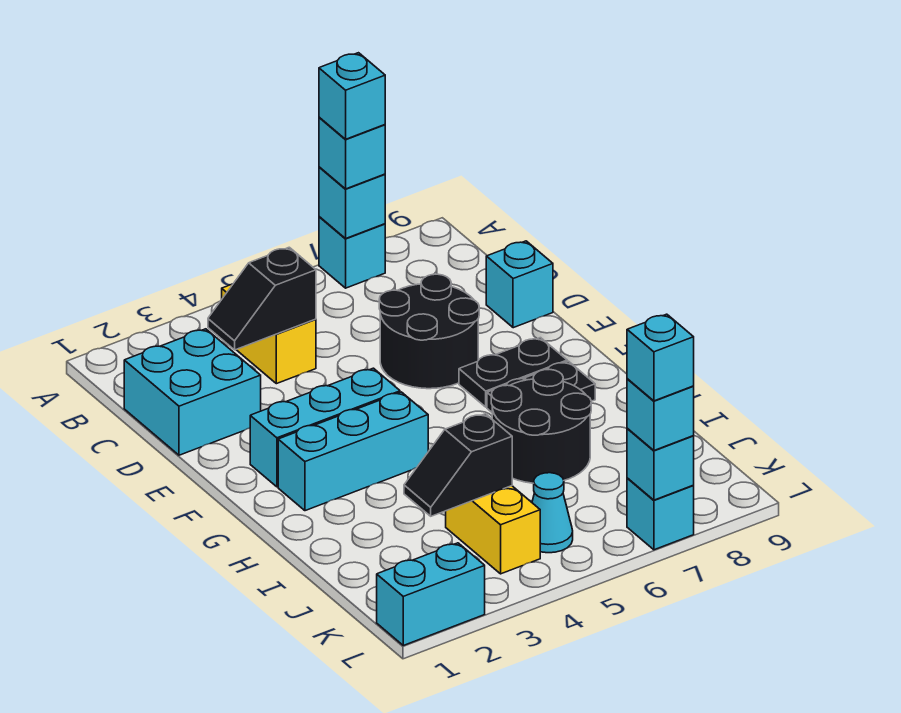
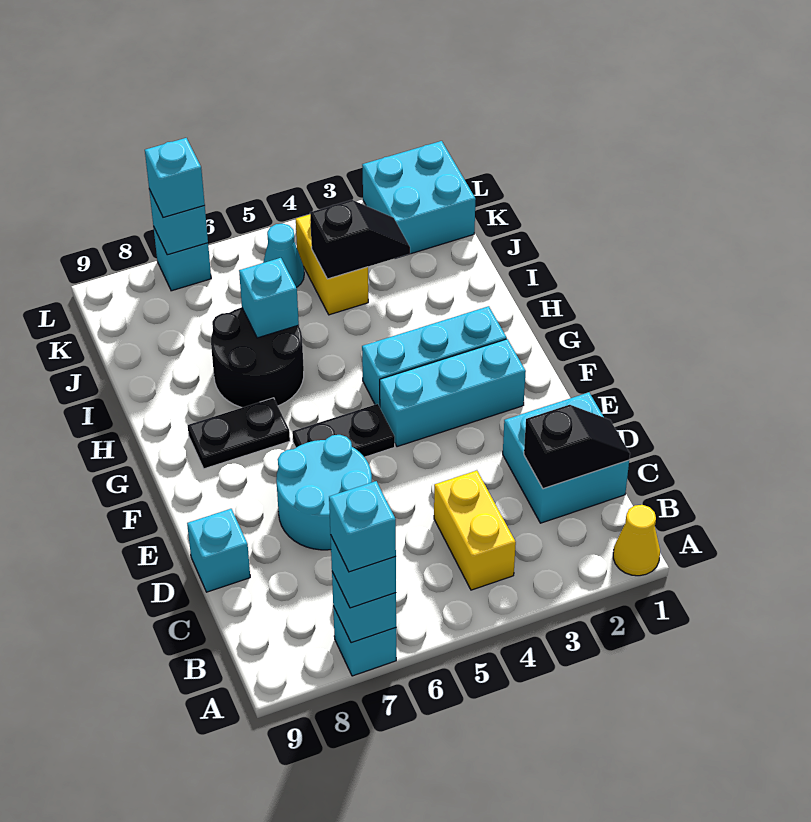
none -> yellow cone A1 level 1
black slope C3:C4 level 2 top 4 -> black slope C1:C2 level 2 top 2
black round brick D6:E7 level 1 -> cyan round brick D6:E7 level 1
black plate F7:F8 level 1 -> black plate F5:F6 level 1
cyan brick L1:L2 level 1 -> cyan brick K1:L2 level 1
cyan brick L7 level 4 -> cyan brick I6 level 2

